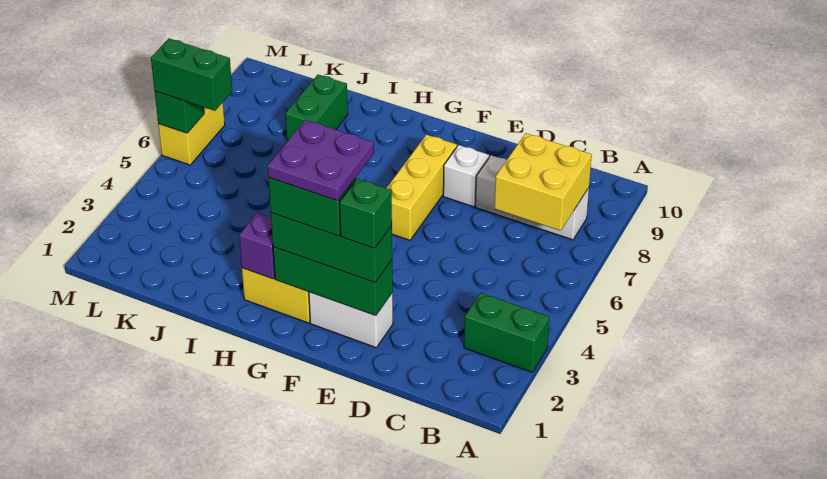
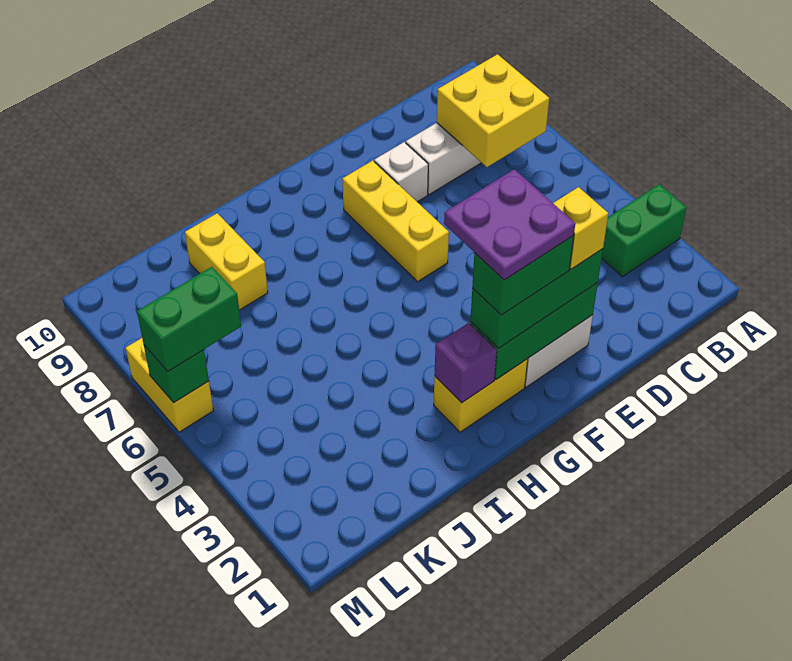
green brick E2 level 4 -> yellow brick E2 level 4
green brick J8:J9 level 1 -> yellow brick J8:J9 level 1

